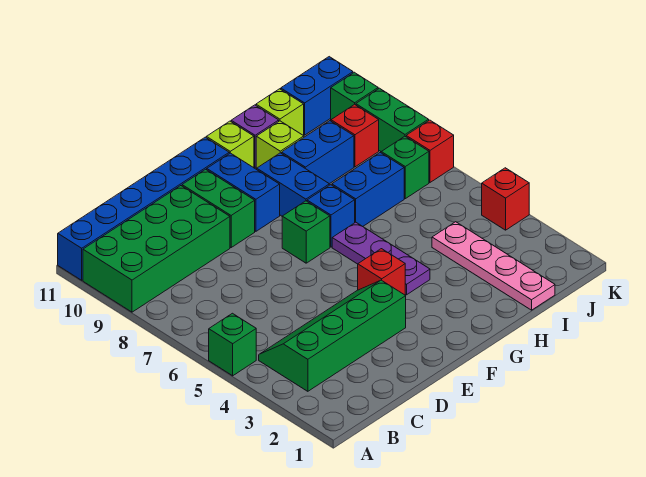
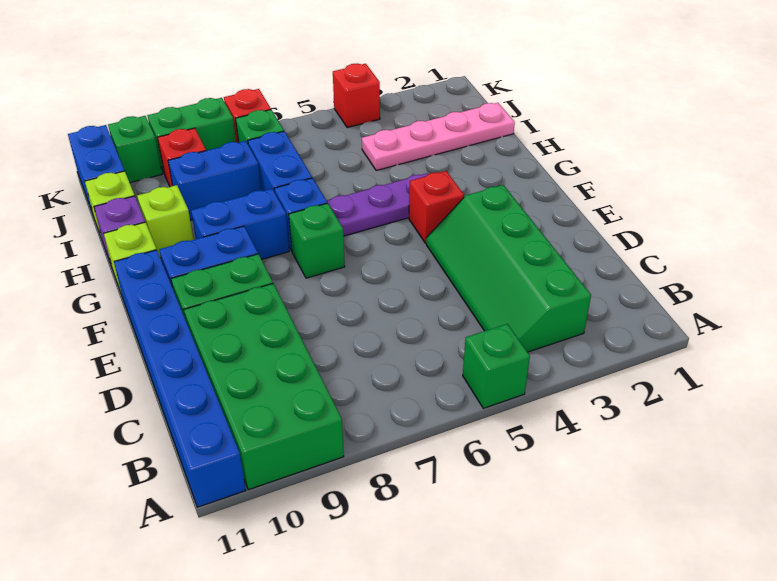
blue brick H9:I9 level 1 -> blue brick I8:I9 level 1

